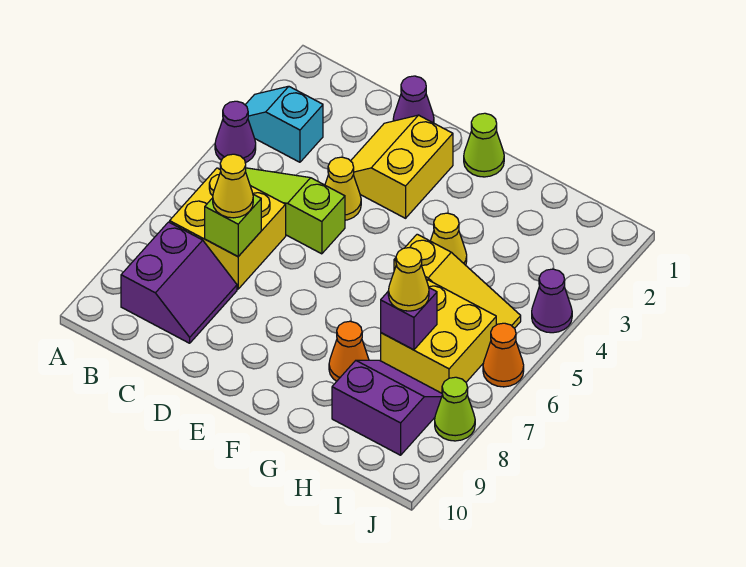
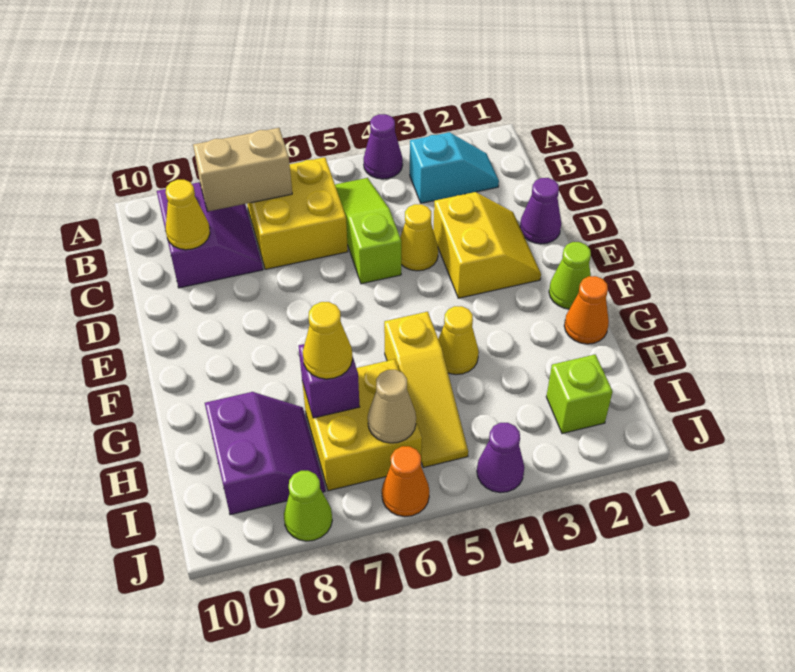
cyan slope A3:B3 level 1 top B -> cyan slope B2:B3 level 1 top 3
none -> tan brick B7:B8 level 2
purple slope B8:C9 level 1 top B -> purple slope B8:C9 level 1 top 9
lime brick C7 level 2 -> lime brick I2 level 1
yellow cone C7 level 3 -> yellow cone C9 level 2
yellow slope D2:E3 level 1 top E -> yellow slope D2:E3 level 1 top 3
orange cone G8 level 1 -> orange cone G1 level 1
none -> tan cone I6 level 2

